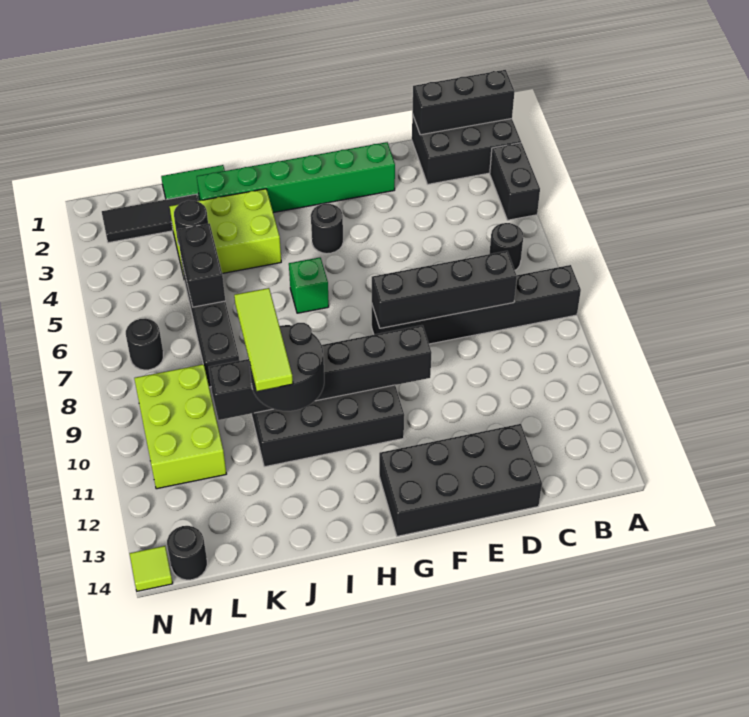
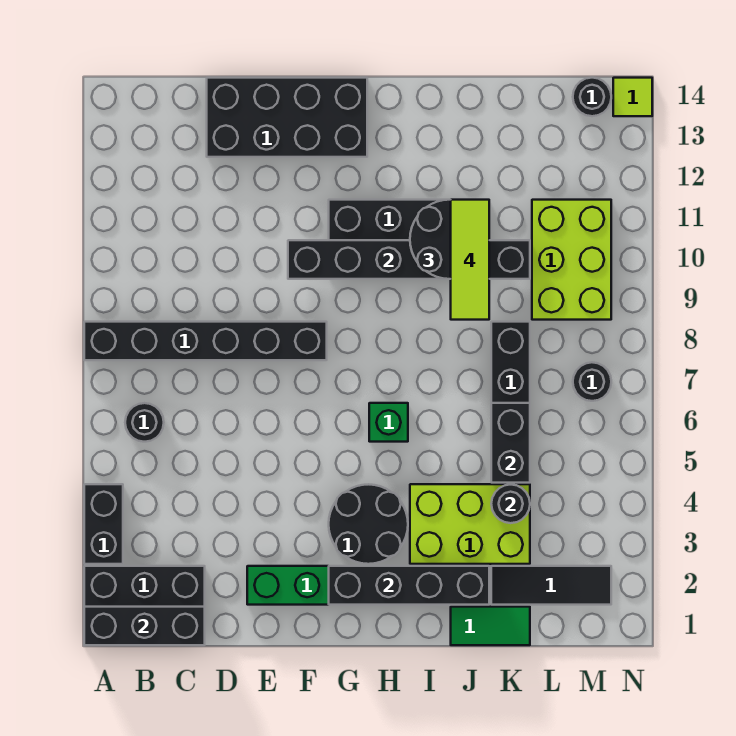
black brick C8:F8 level 2 -> black brick G2:J2 level 2
black round brick G4 level 1 -> black round brick G3:H4 level 1

